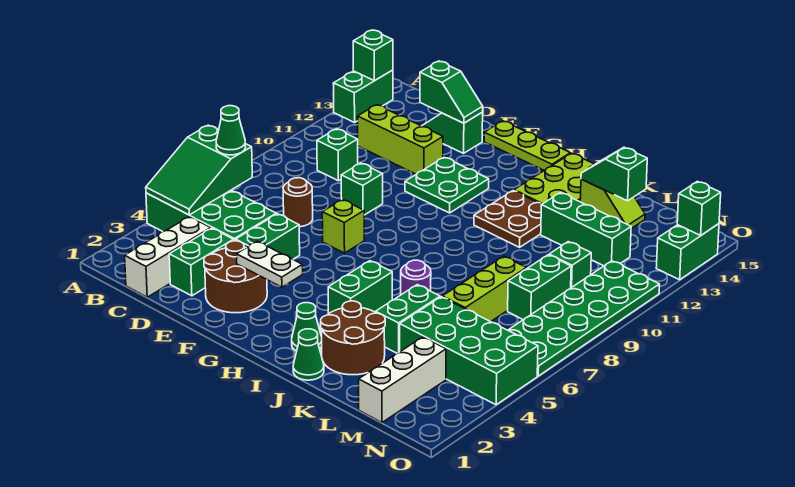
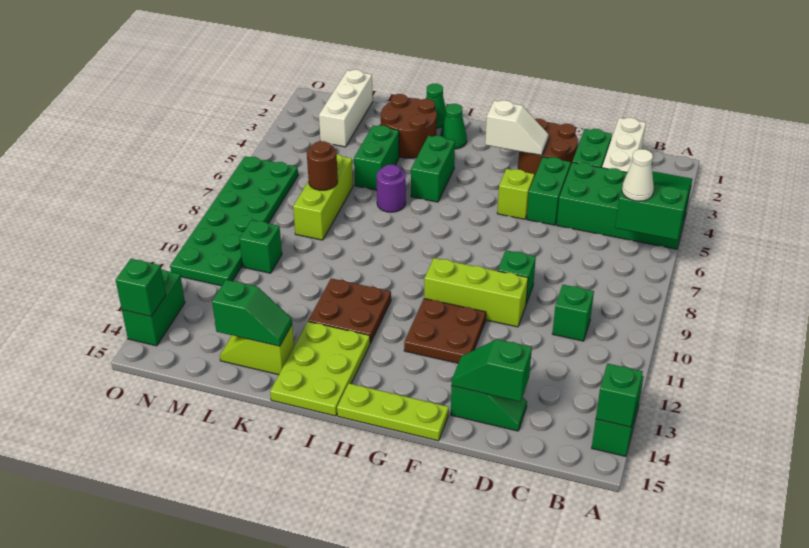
green cone B6 level 3 -> white cone B6 level 3
lime brick C12:E12 level 1 -> lime brick E10:G10 level 1
brown round brick D7 level 1 -> brown round brick L7 level 2
white plate F3:G3 level 2 -> white slope F3:G3 level 2 top G
lime brick F7 level 1 -> lime brick F5 level 1
green plate F11:G12 level 1 -> brown plate F11:G12 level 1
green brick K12:M12 level 1 -> none
green brick L4:O5 level 1 -> none
green brick M8:M9 level 1 -> none

